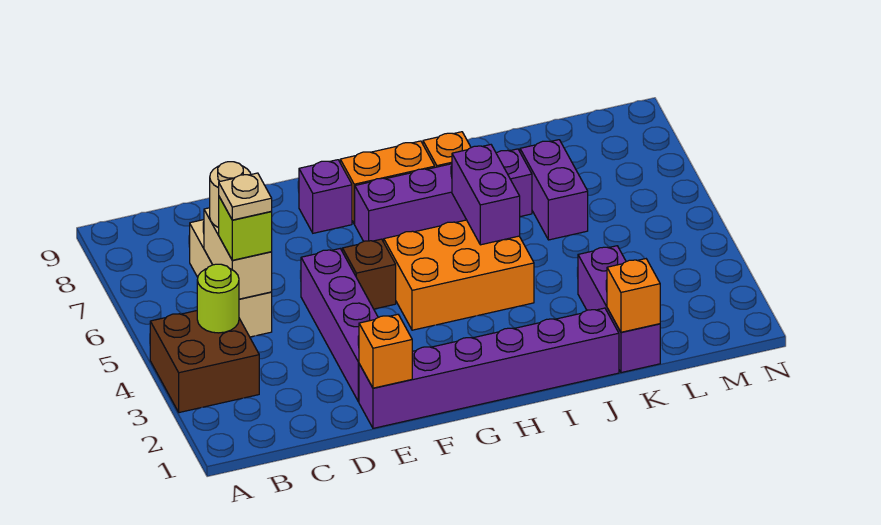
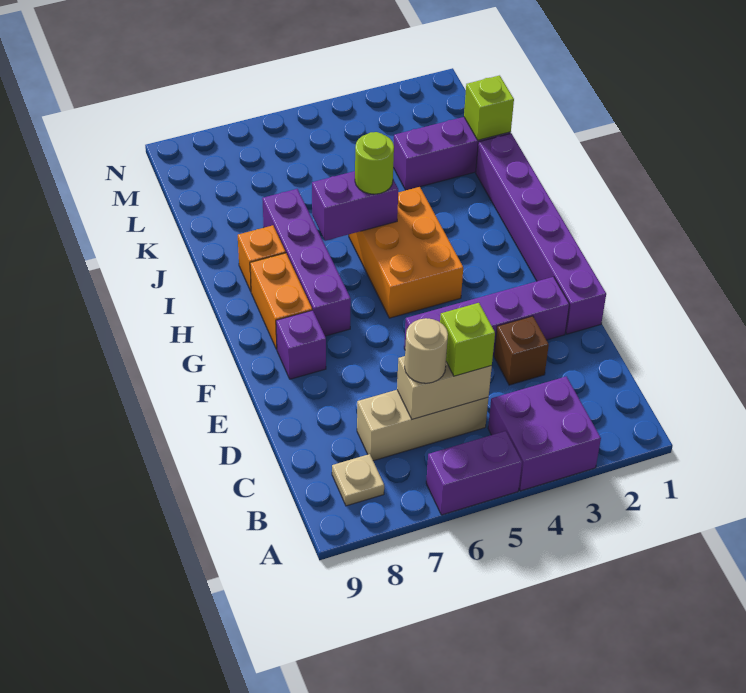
brown brick A3:B4 level 1 -> purple brick A3:B4 level 1
lime round brick B4 level 2 -> lime round brick I5 level 3
tan plate C5 level 4 -> tan plate B8 level 1
orange brick E1 level 2 -> none
brown brick F5 level 1 -> brown brick D3 level 1
orange brick K1 level 2 -> lime brick K1 level 2
purple brick K6:K7 level 1 -> purple brick A5:A6 level 1

